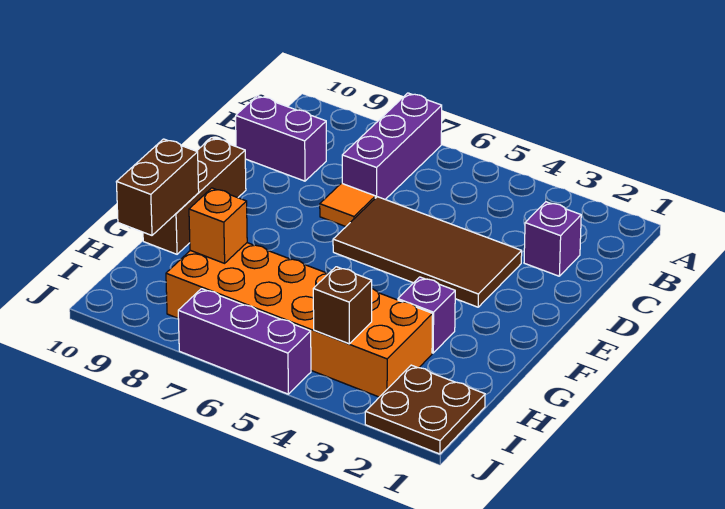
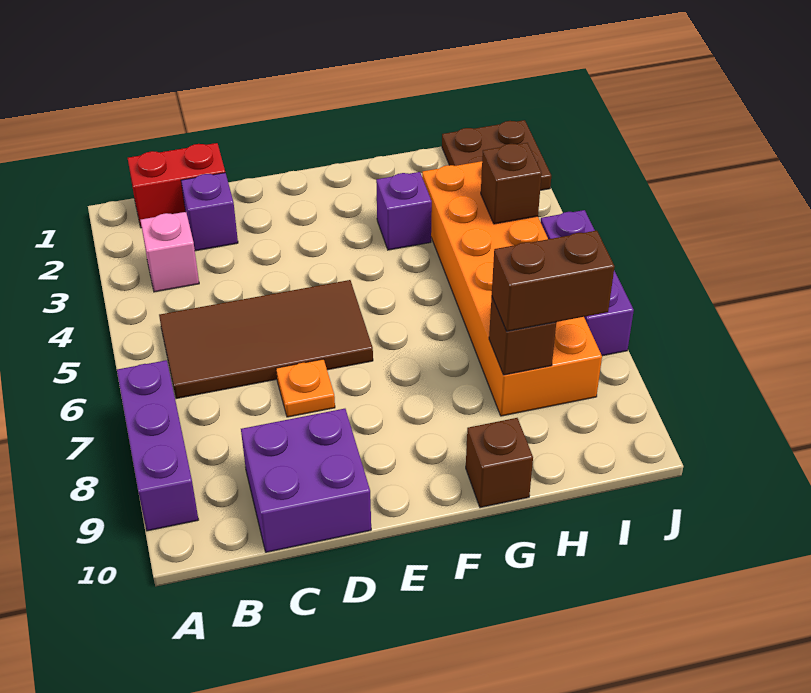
purple brick A7:C7 level 1 -> purple brick A7:A9 level 1
none -> red brick B1:C1 level 1
none -> pink brick B3 level 1
purple brick C9:C10 level 1 -> purple brick C9:D10 level 1
brown tile D3:E6 level 1 -> brown tile B5:E6 level 1
orange tile D7 level 1 -> orange plate D7 level 1
brown brick E10:G10 level 1 -> brown brick G10 level 1
brown brick G10:H10 level 2 -> brown brick H8:I8 level 3
orange brick H8 level 2 -> brown brick H8 level 2

